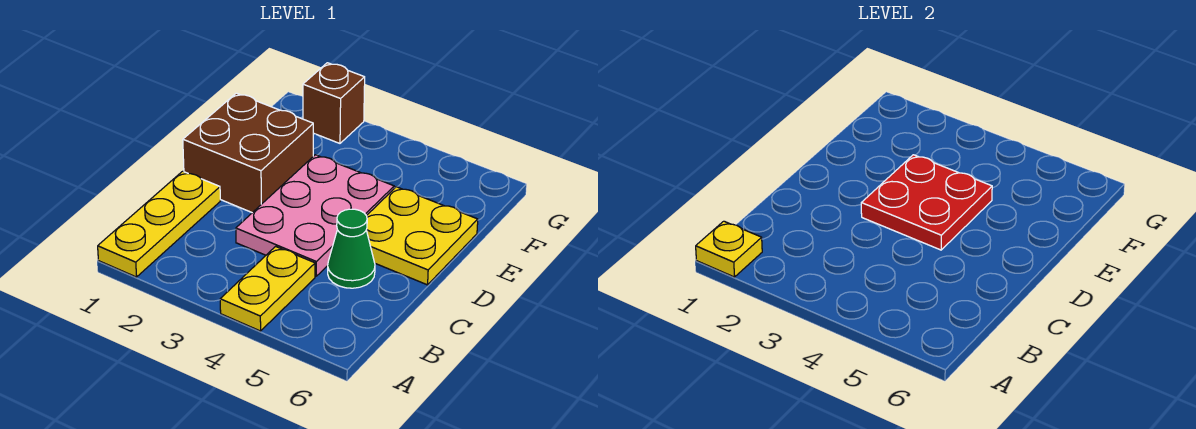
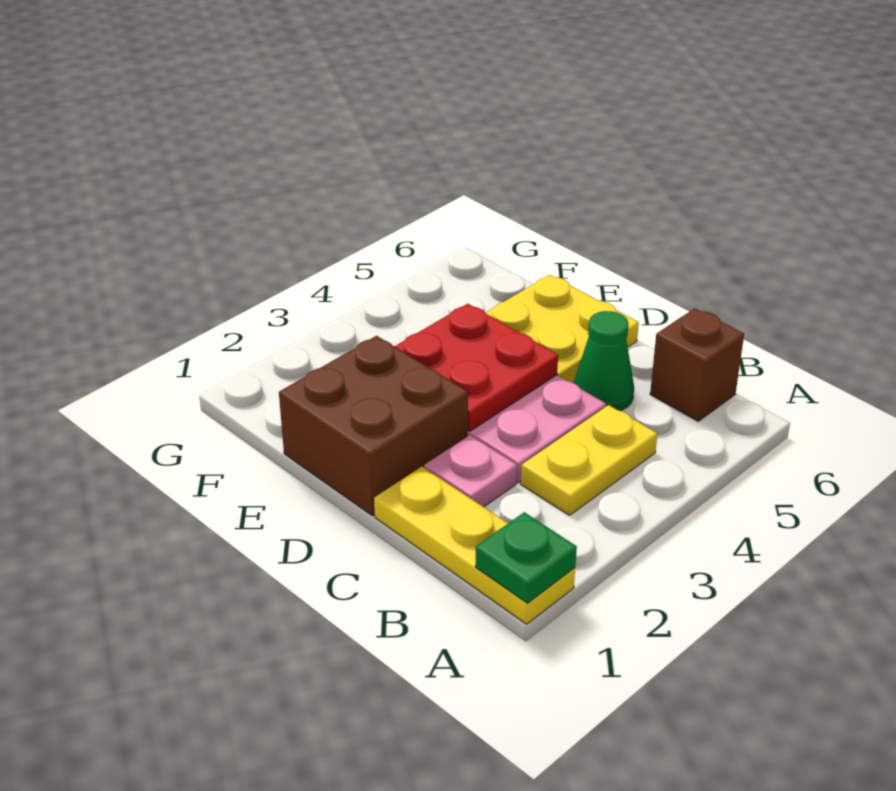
yellow plate A1 level 2 -> green plate A1 level 2
yellow plate A4:B4 level 1 -> yellow plate B3:B4 level 1
none -> pink plate C2 level 1
brown brick G2 level 1 -> brown brick B6 level 1

